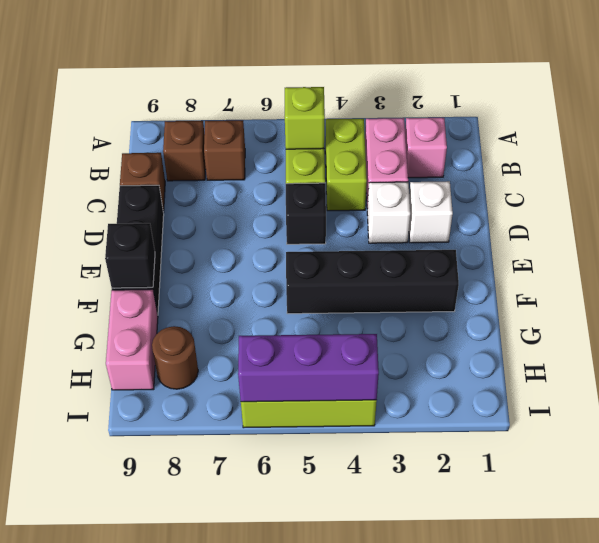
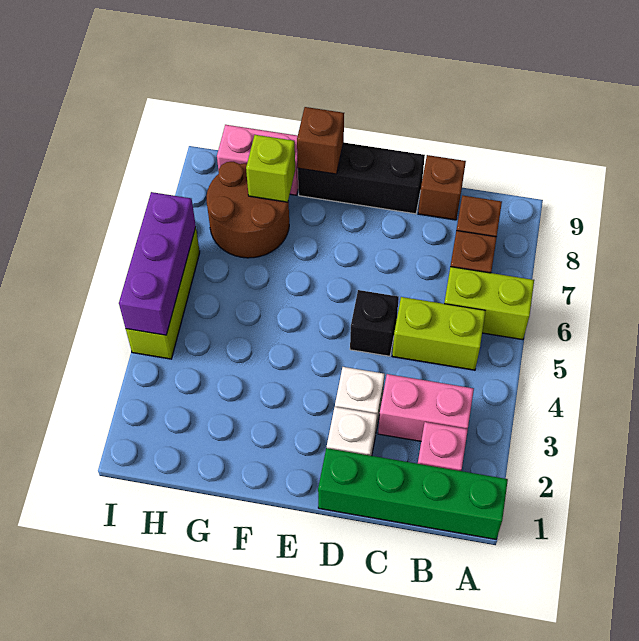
none -> green brick A1:D1 level 1
lime brick B4:C4 level 1 -> lime brick A6:B6 level 1
lime brick B5 level 2 -> lime brick G8 level 2
black brick F2:F5 level 1 -> none
black brick F9 level 2 -> brown brick F9 level 2
brown round brick H8 level 1 -> brown round brick G7:H8 level 1

